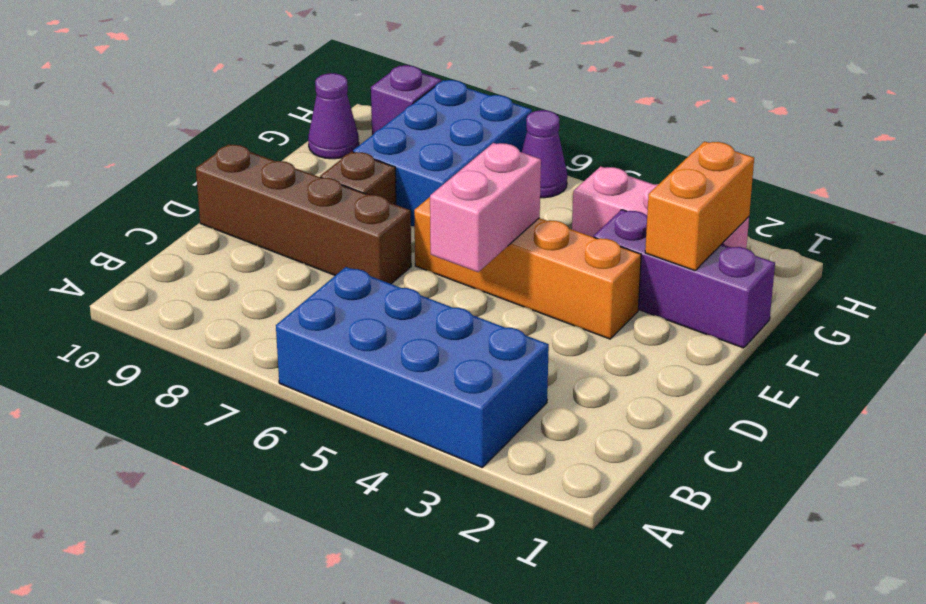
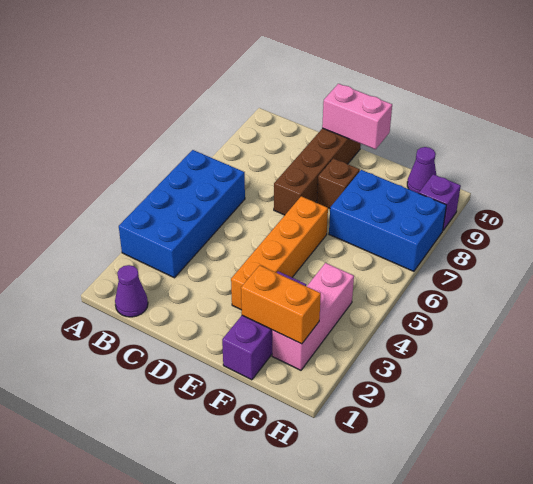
pink brick D5:E5 level 2 -> pink brick D10:E10 level 2
purple cone H6 level 1 -> purple cone B1 level 1

